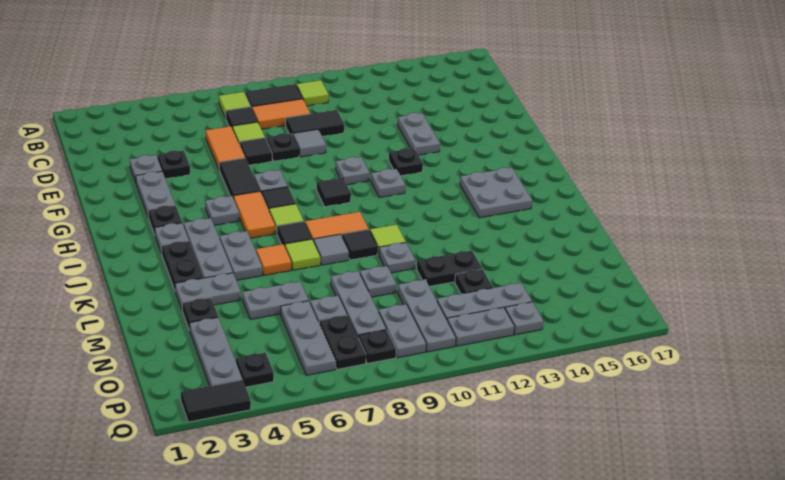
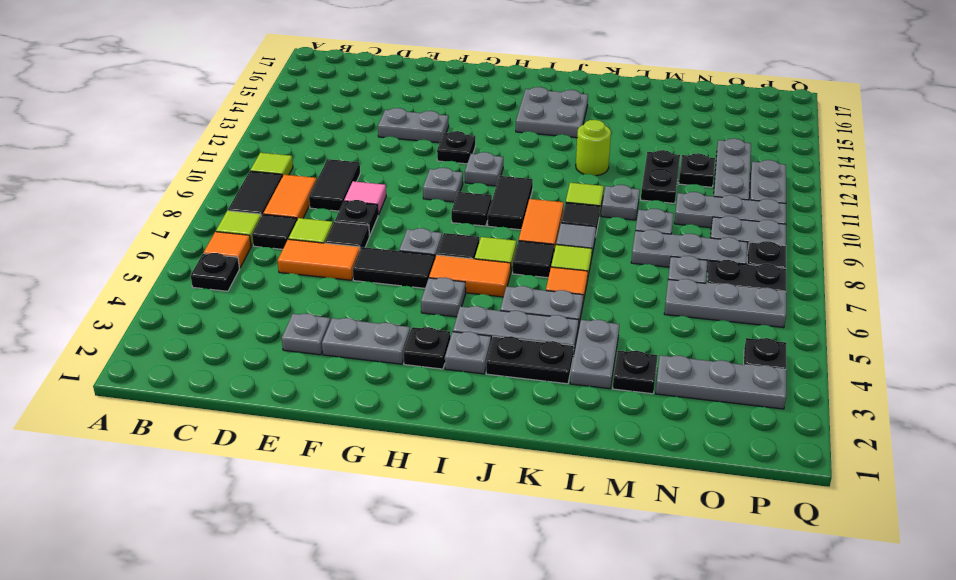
none -> orange tile B6 level 1
black plate E4 level 1 -> black plate B5 level 1
grey tile E9 level 1 -> pink tile E9 level 1
none -> lime round brick K12 level 1
grey plate M5:M6 level 1 -> none
grey plate P13 level 1 -> none
black tile Q2:Q3 level 1 -> black tile I9:I10 level 1

